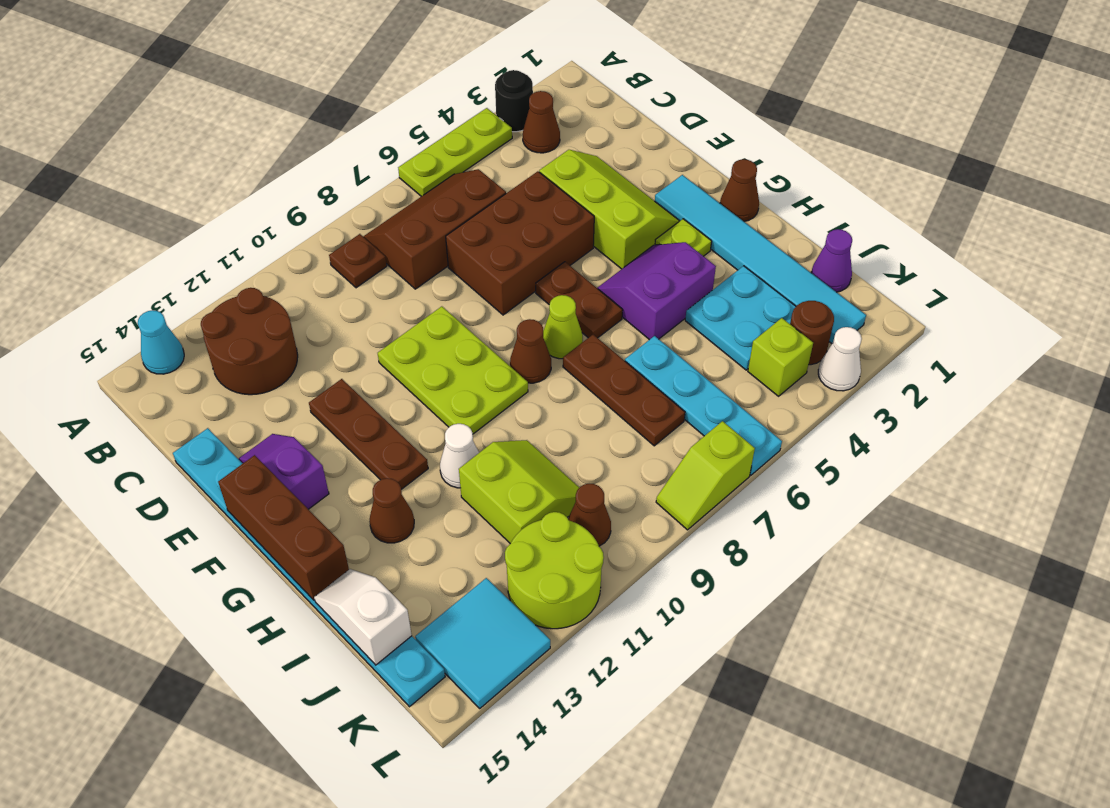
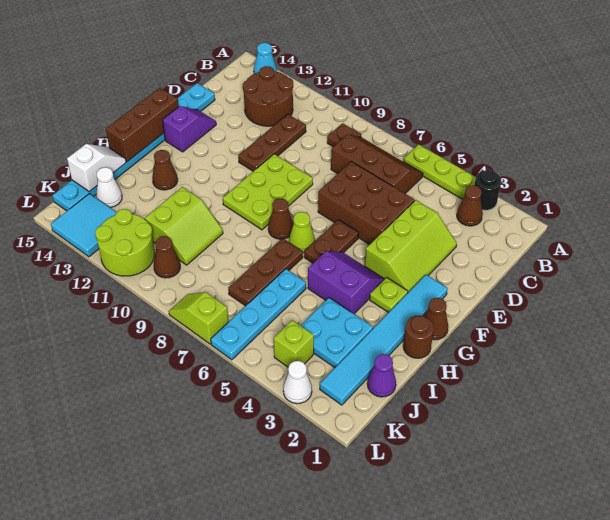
brown plate E12:G12 level 1 -> brown plate C11:E11 level 1
white cone H11 level 1 -> white cone J14 level 1
brown round brick K3 level 1 -> brown round brick H1 level 1

